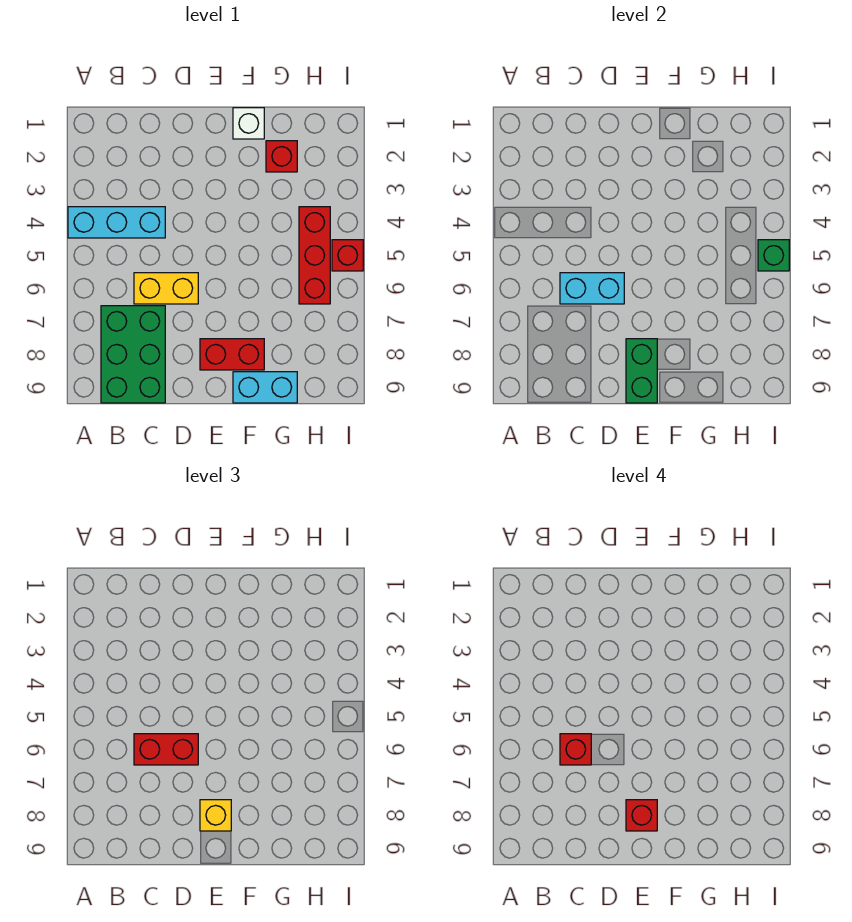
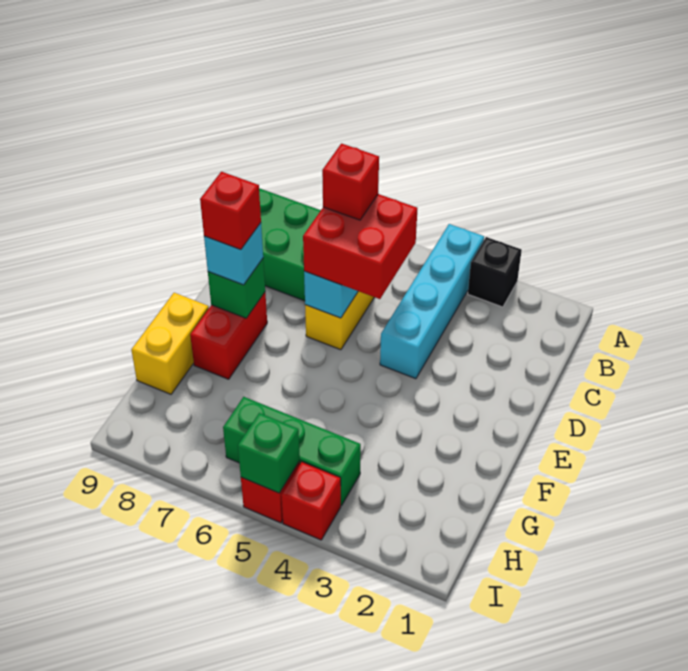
none -> black brick A3 level 1
cyan brick A4:C4 level 1 -> cyan brick A4:D4 level 1
red brick C6:D6 level 3 -> red brick C5:D6 level 3
green brick E8:E9 level 2 -> green brick E8 level 2
yellow brick E8 level 3 -> cyan brick E8 level 3
white brick F1 level 1 -> none
cyan brick F9:G9 level 1 -> yellow brick F9:G9 level 1
red brick G2 level 1 -> red brick I4 level 1
red brick H4:H6 level 1 -> green brick H4:H6 level 1

